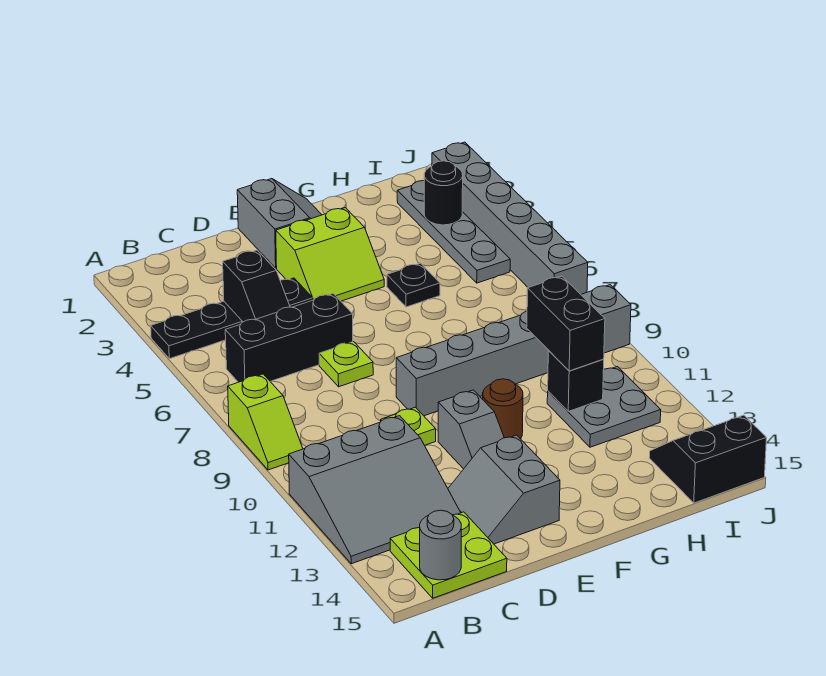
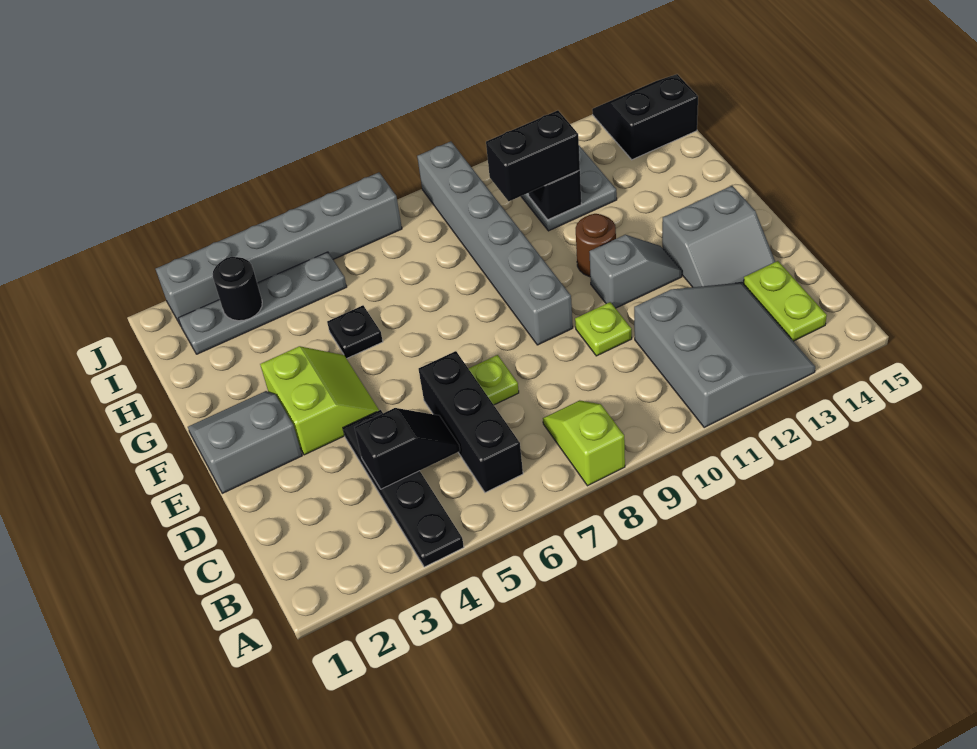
lime slope A8:A9 level 1 top 8 -> lime slope A8:B8 level 1 top A
lime plate B14:C15 level 1 -> lime plate B14:C14 level 1
grey round brick B15 level 2 -> none
black slope I14:J15 level 1 top 15 -> black slope I14:J15 level 1 top I

